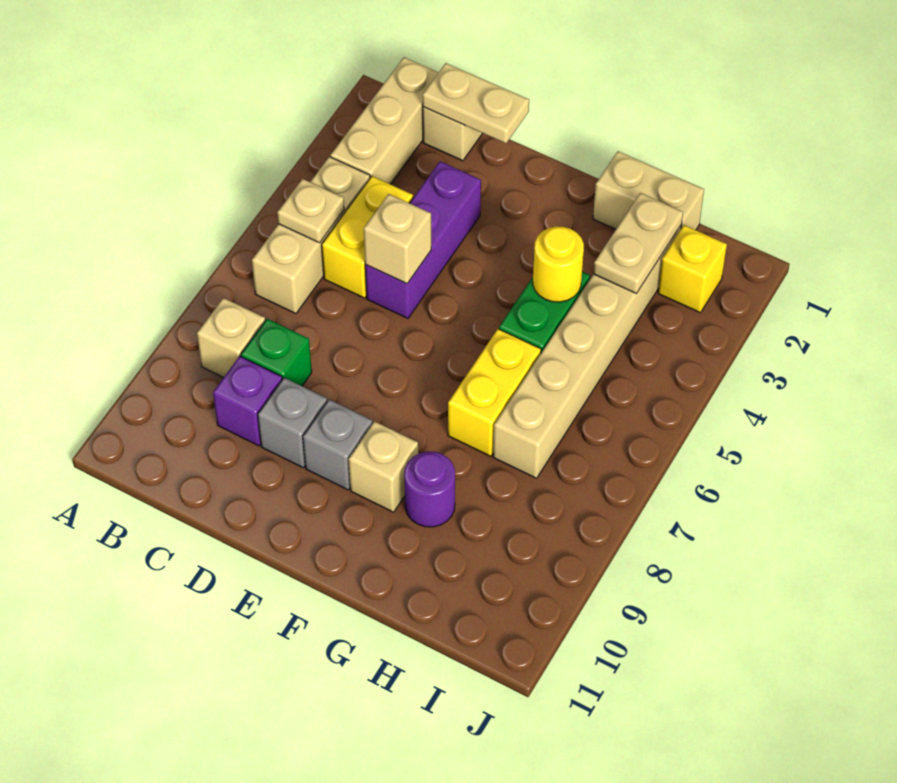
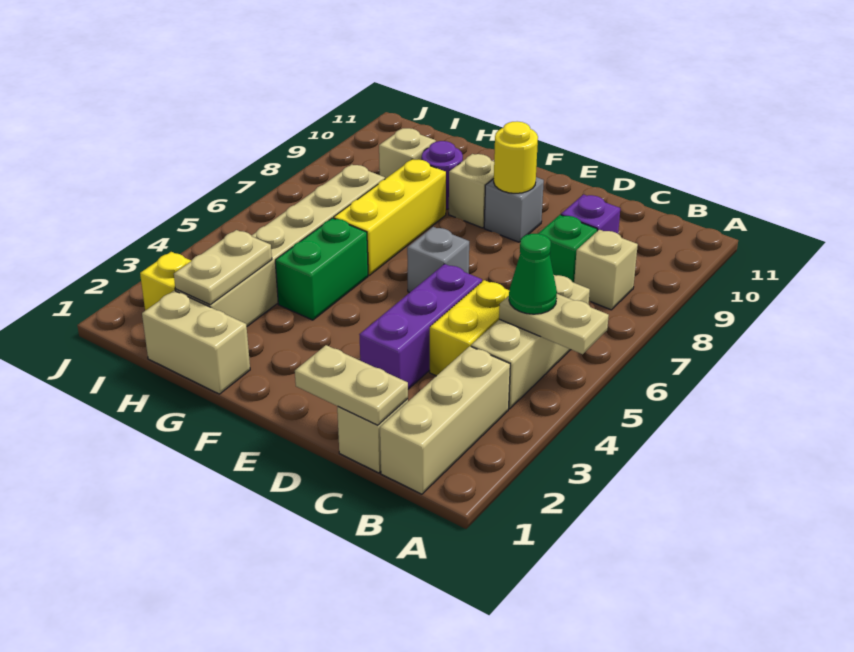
tan plate B5 level 2 -> tan plate A5:B5 level 2
none -> green cone B5 level 3
tan brick D5 level 2 -> tan brick H9 level 1
grey brick D9 level 1 -> grey brick E6 level 1
yellow round brick G4 level 2 -> yellow round brick E9 level 2
yellow brick G6:G7 level 1 -> yellow brick G6:G8 level 1

